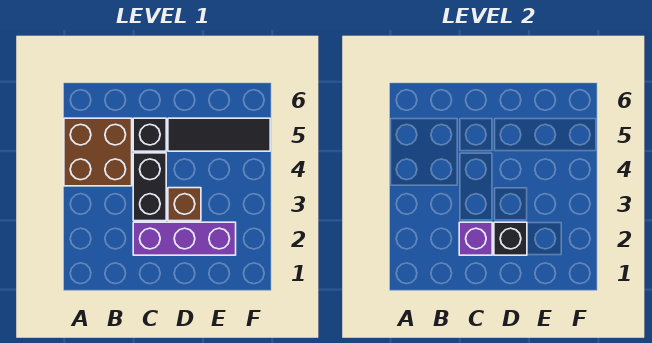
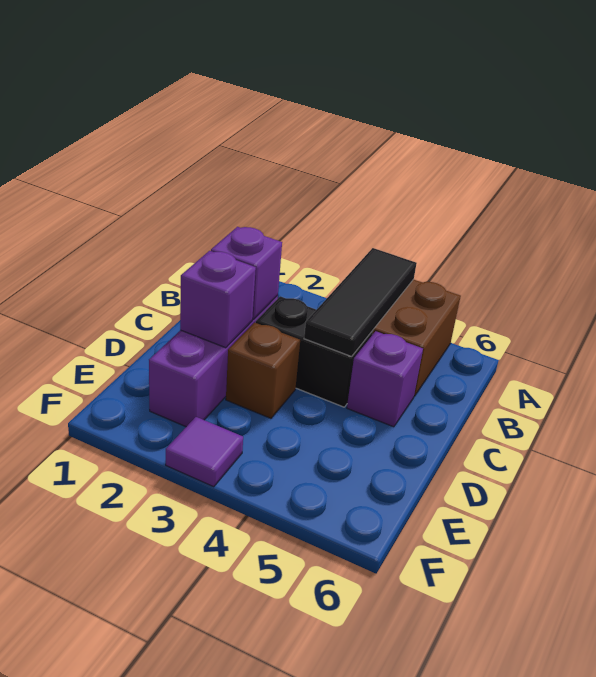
black brick C5 level 1 -> purple brick C5 level 1
black brick D2 level 2 -> purple brick D2 level 2
black tile D5:F5 level 1 -> black tile A4:C4 level 2
none -> purple tile F3 level 1

